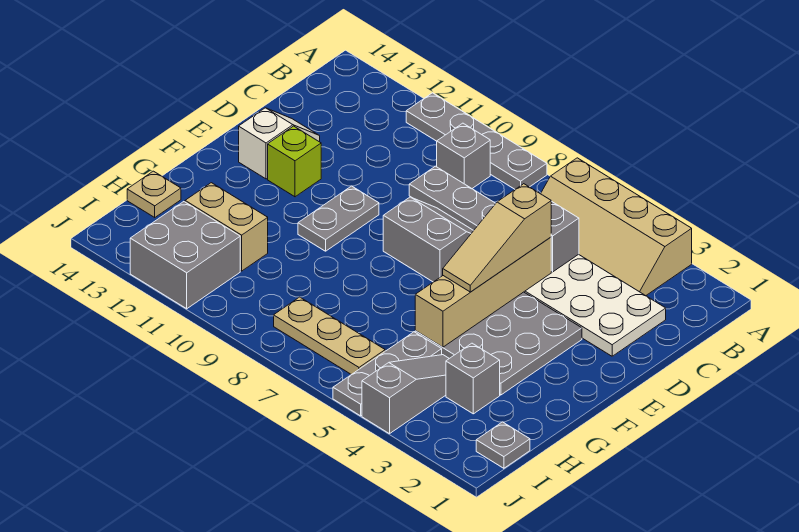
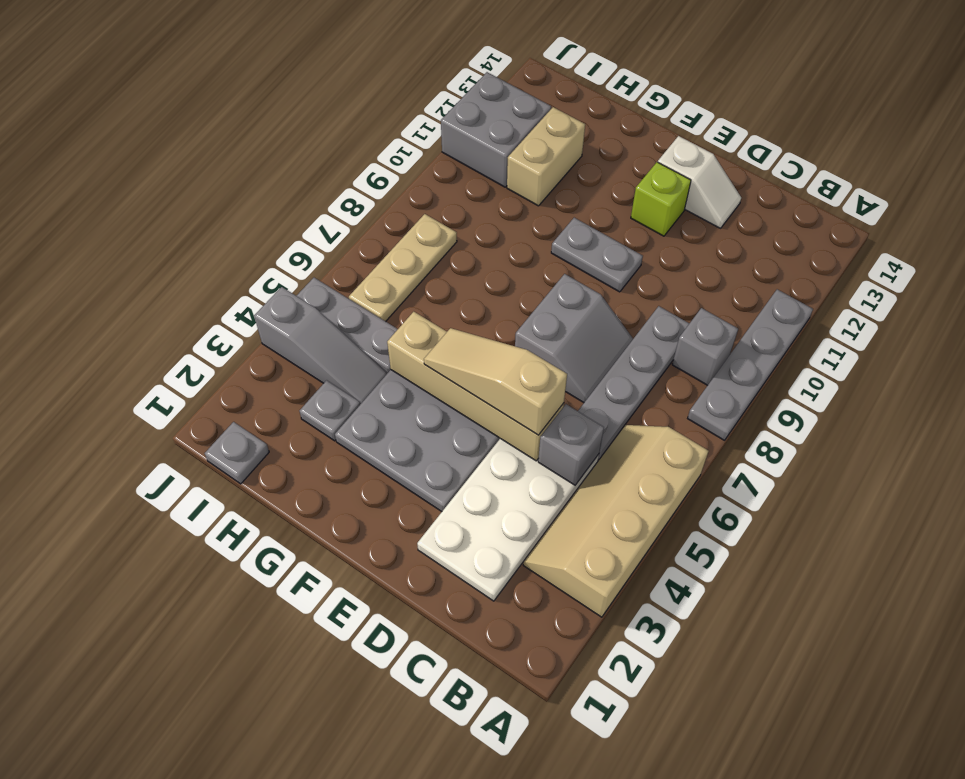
grey brick H3 level 1 -> grey plate H3 level 1
tan plate H14 level 1 -> none

